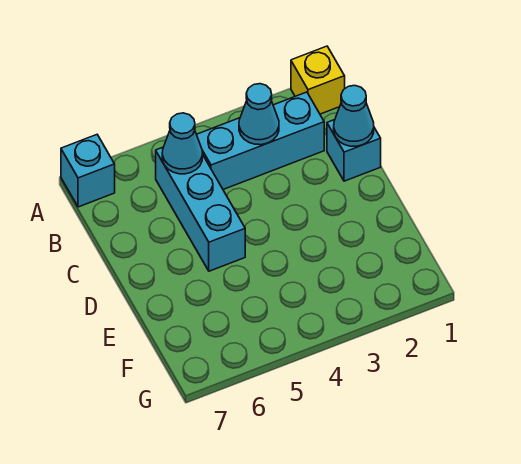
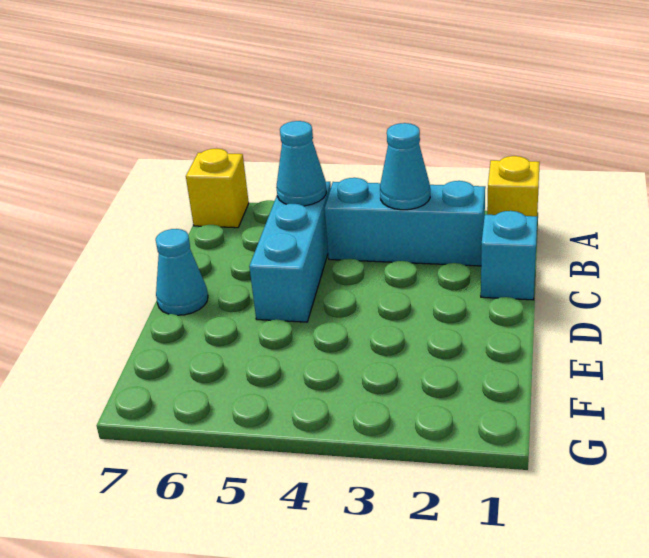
cyan brick A7 level 1 -> yellow brick A7 level 1
cyan cone C1 level 2 -> cyan cone D7 level 1

